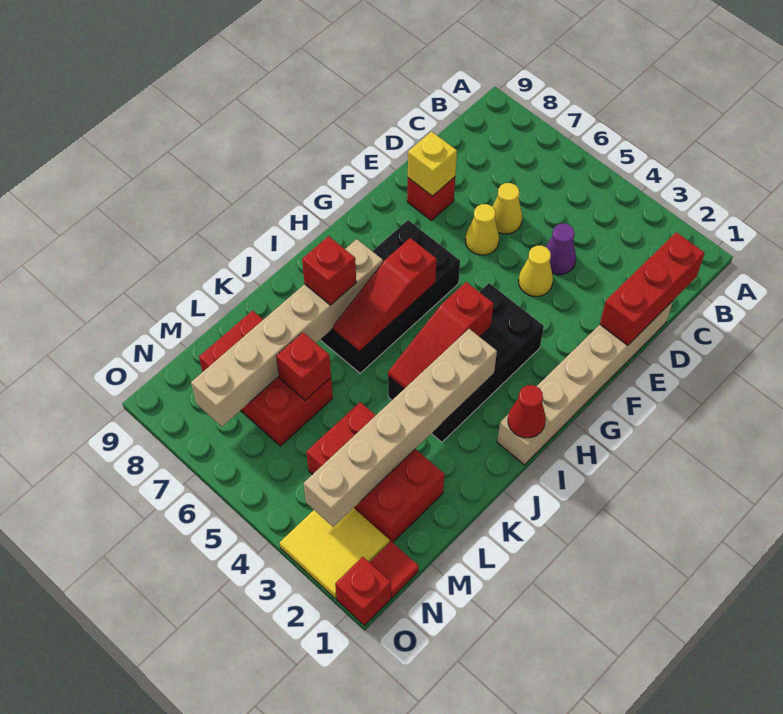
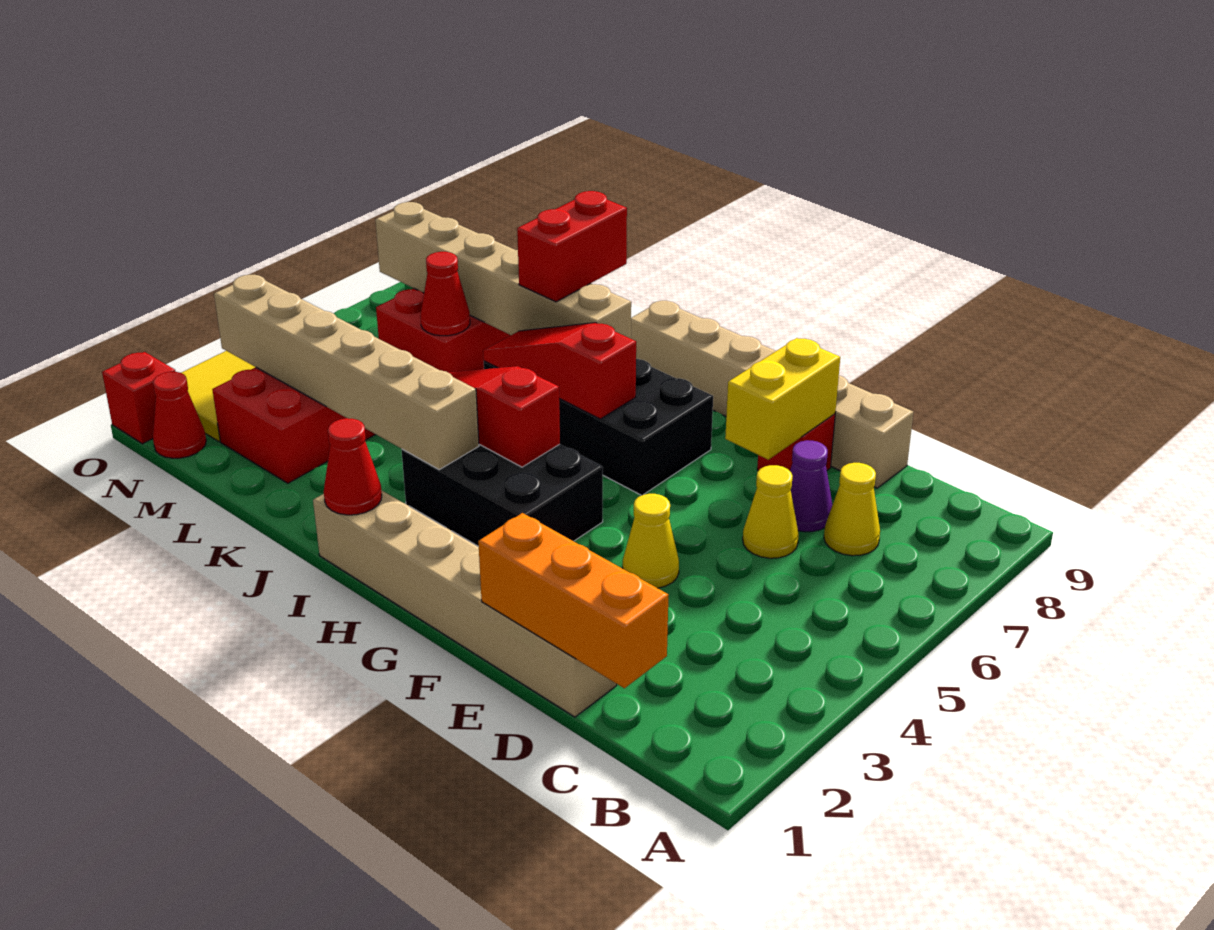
red brick C1:E1 level 2 -> orange brick C1:E1 level 2
purple cone D4 level 1 -> purple cone D7 level 1
none -> tan brick D9:I9 level 1
yellow cone E6 level 1 -> yellow cone C7 level 1
yellow brick E8 level 2 -> yellow brick E7:E8 level 2
black brick G3:J4 level 1 -> black brick G3:I4 level 1
red brick J7 level 3 -> red brick J7:J8 level 3
red brick L6 level 2 -> red cone L6 level 2
red tile N1 level 1 -> red cone N1 level 1

